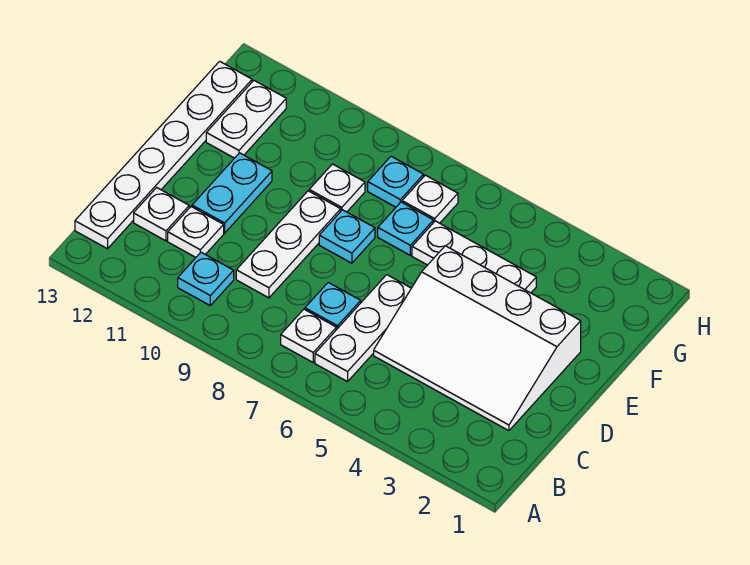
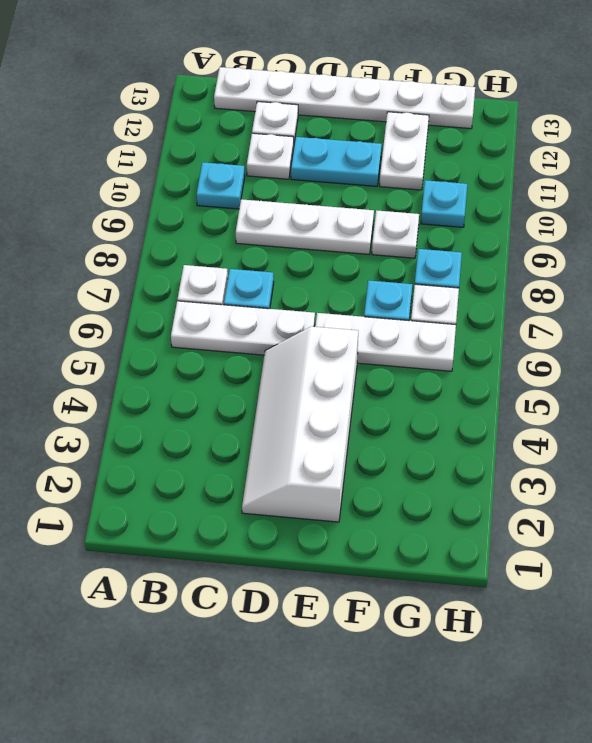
white slope C2:E5 level 1 top E -> white slope D2:E5 level 1 top E
cyan plate E8 level 1 -> cyan plate G10 level 1
white plate F4:F6 level 1 -> white plate E6:G6 level 1
white plate F12:G12 level 1 -> white plate F11:F12 level 1

